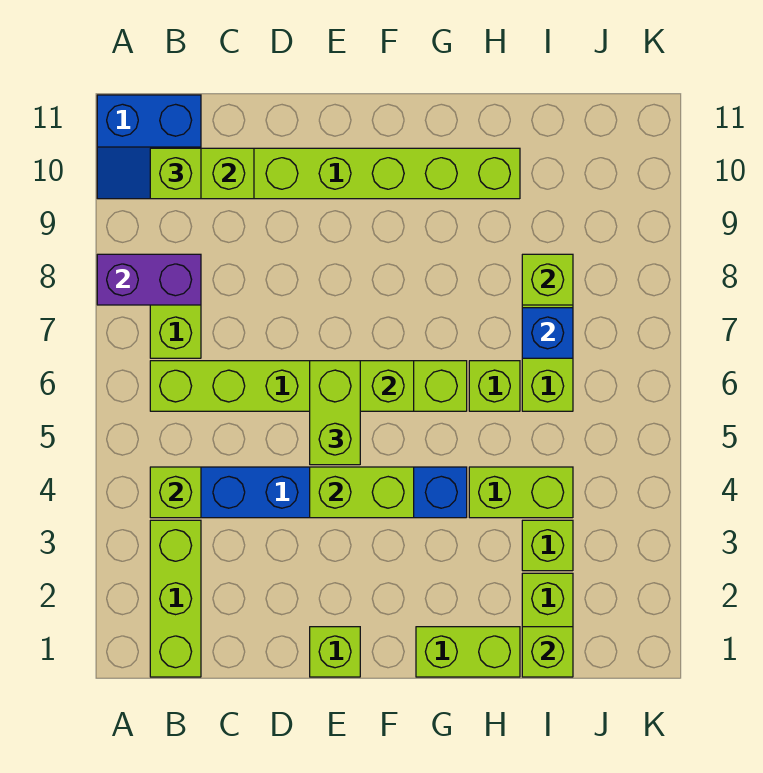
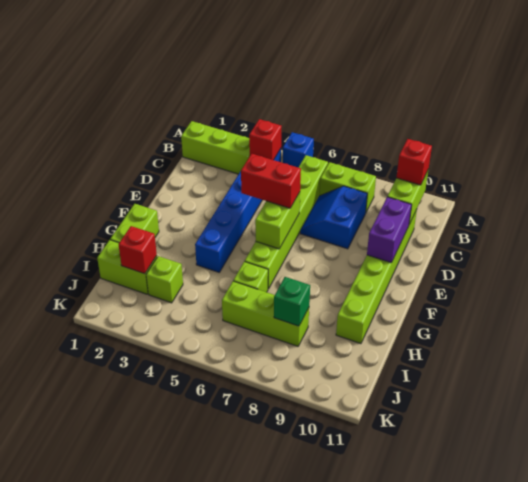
purple brick A8:B8 level 2 -> purple brick D10:E10 level 2
blue slope A10:B11 level 1 top 11 -> blue slope C7:D8 level 1 top 8
lime brick B4 level 2 -> red brick B4 level 2
lime brick B10 level 3 -> red brick B10 level 3
lime brick E1 level 1 -> none
lime brick E4:F4 level 2 -> none
lime brick E5:E6 level 3 -> red brick E5:E6 level 3
lime brick H4:I4 level 1 -> none
lime brick I1 level 2 -> none
none -> red brick I2 level 2
blue brick I7 level 2 -> blue brick A5 level 1
lime brick I8 level 2 -> green brick I8 level 2

